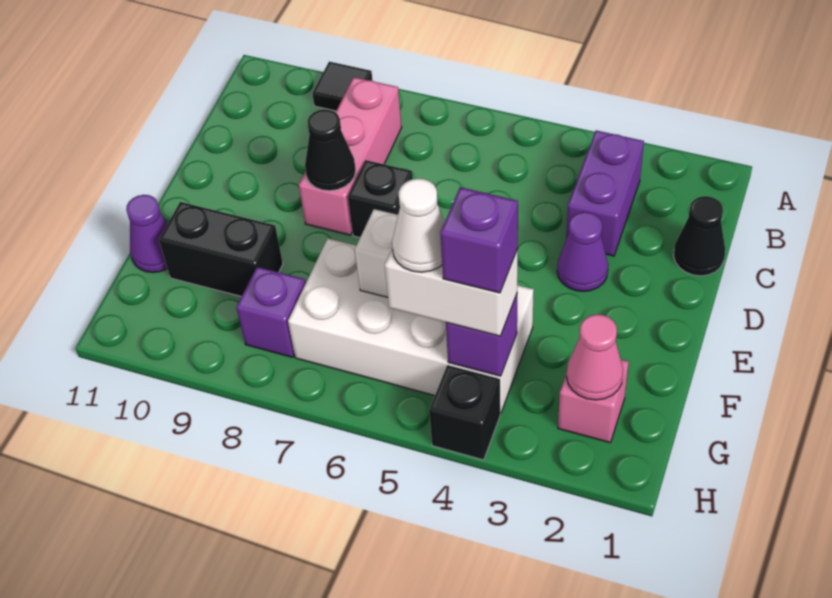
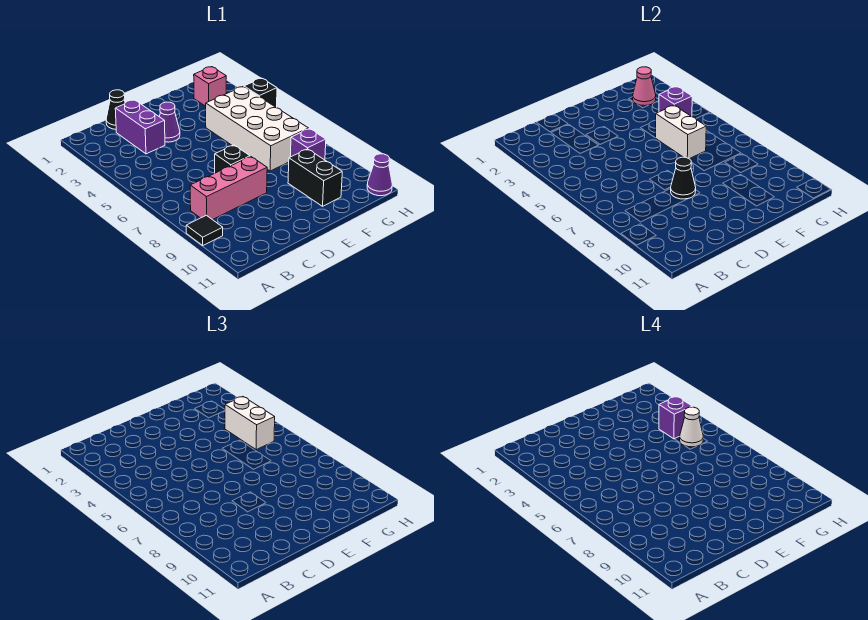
purple brick B3:C3 level 1 -> purple brick C2:C3 level 1
purple cone F11 level 1 -> purple cone H11 level 1

